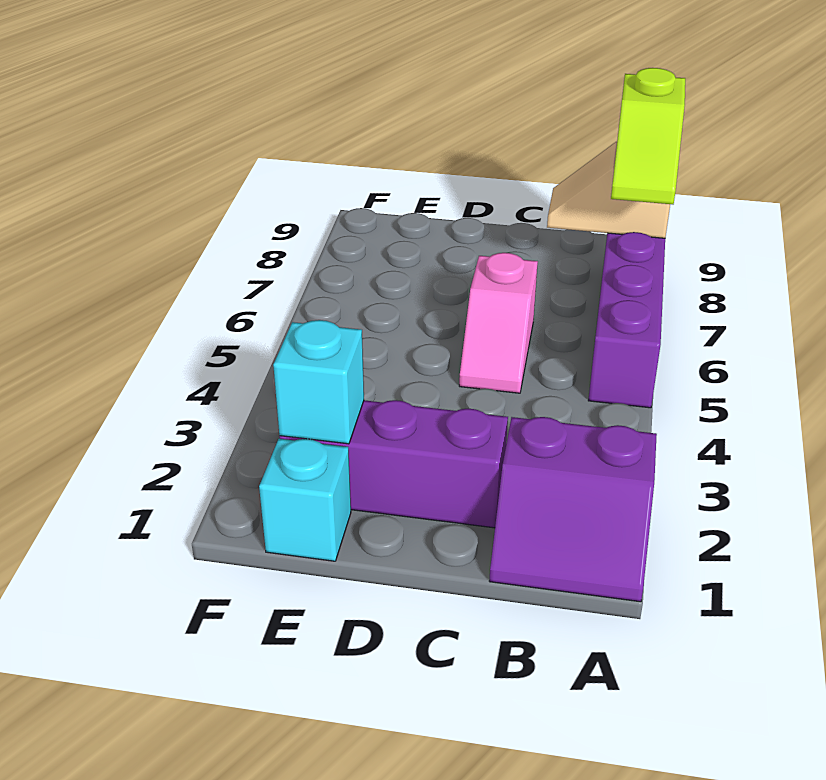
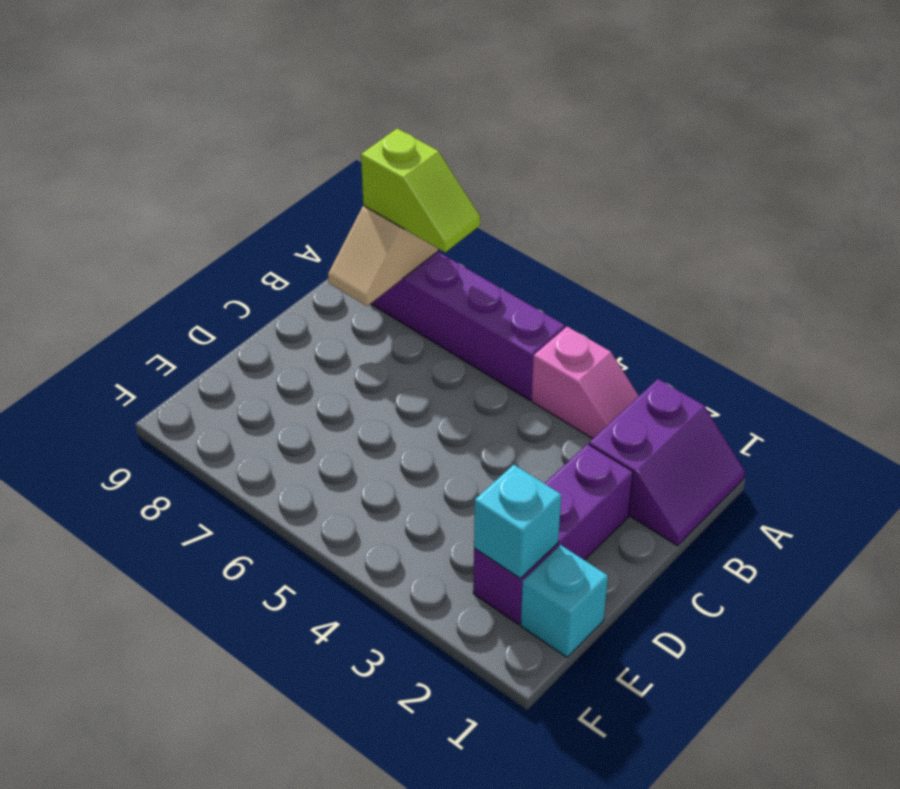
pink slope C5:C6 level 1 top 6 -> pink slope A3:A4 level 1 top 4

